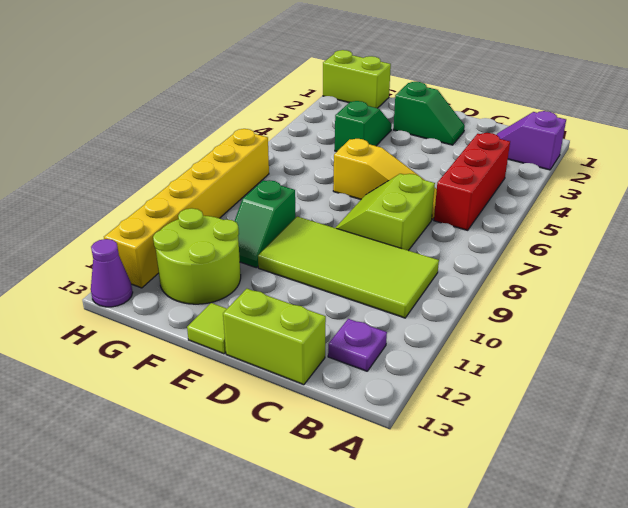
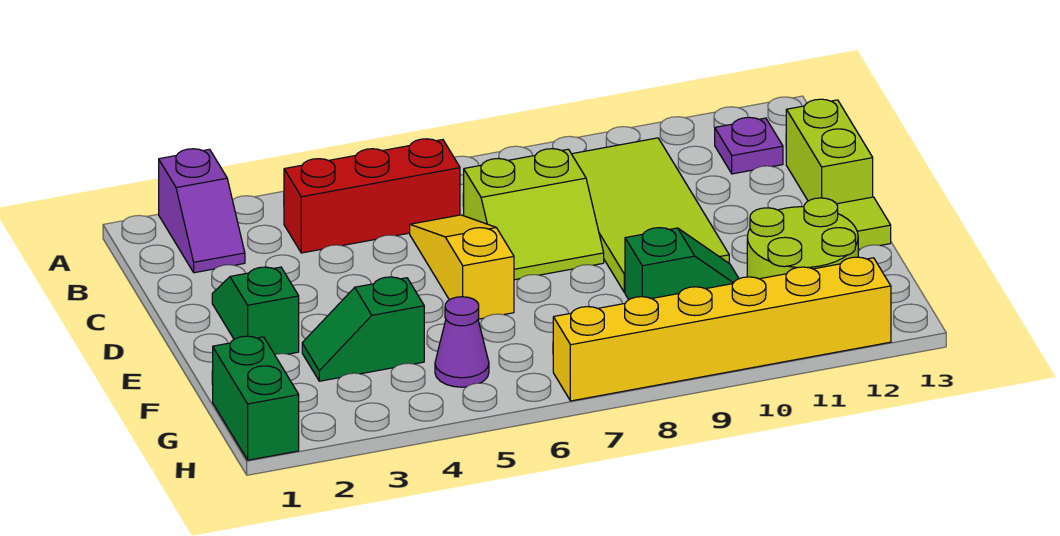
lime brick G1:H1 level 1 -> green brick G1:H1 level 1
purple cone H13 level 1 -> purple cone G5 level 1

